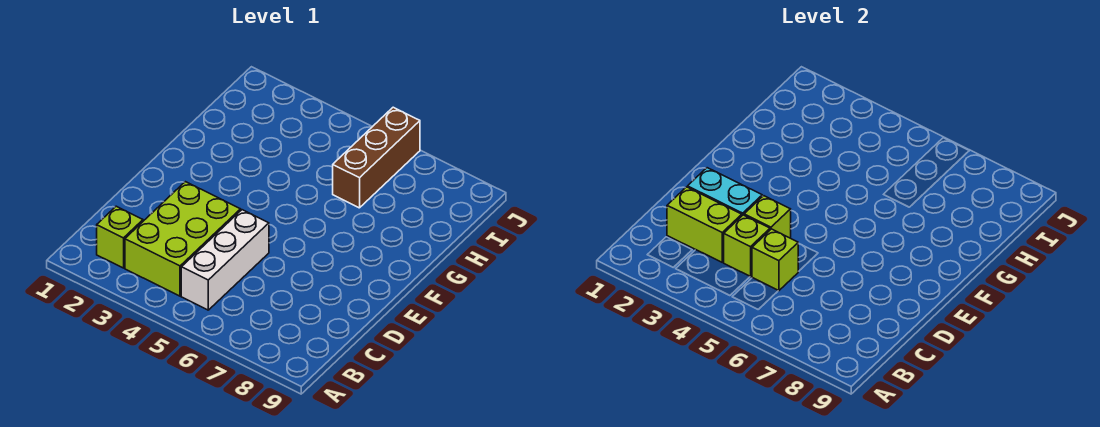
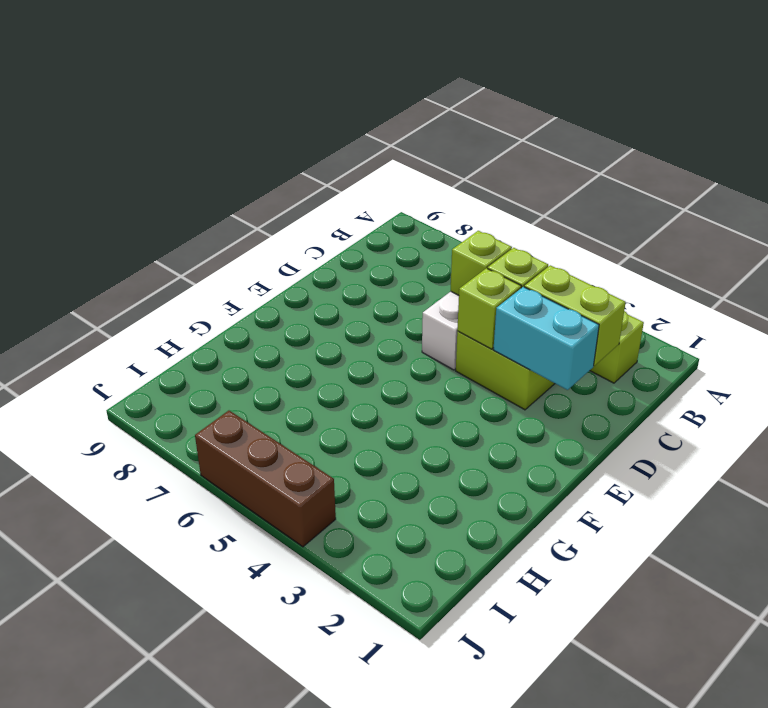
brown brick H6:J6 level 1 -> brown brick J4:J6 level 1

